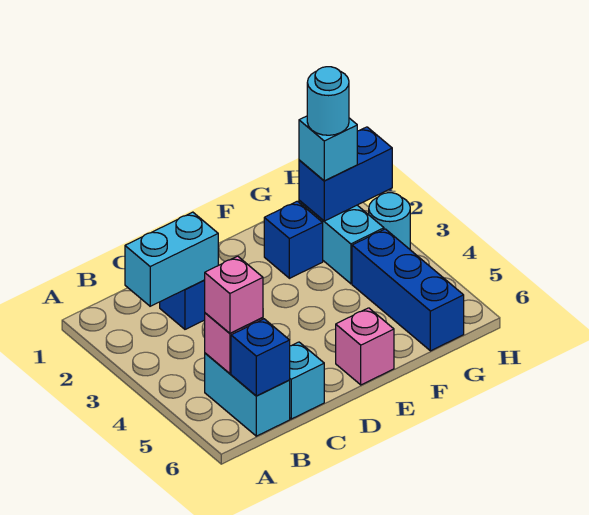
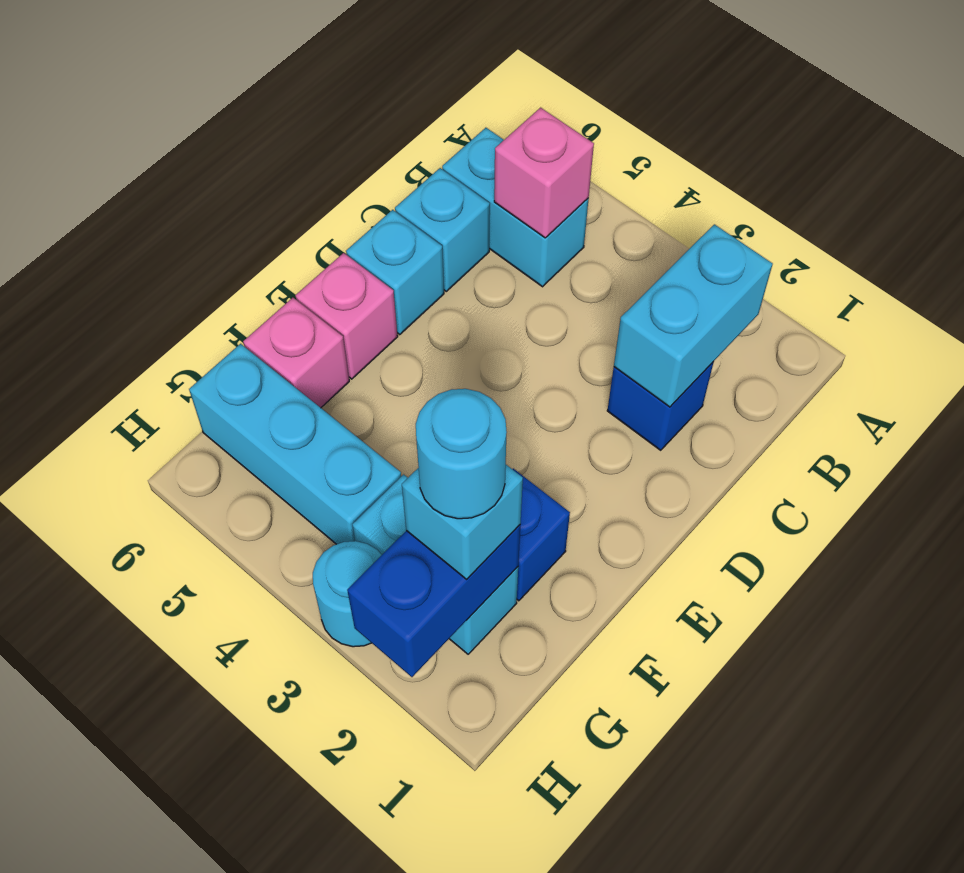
pink brick B5 level 3 -> pink brick F6 level 1
blue brick B6 level 2 -> none
none -> cyan brick D6 level 1
blue brick G4:G6 level 1 -> cyan brick G4:G6 level 1

